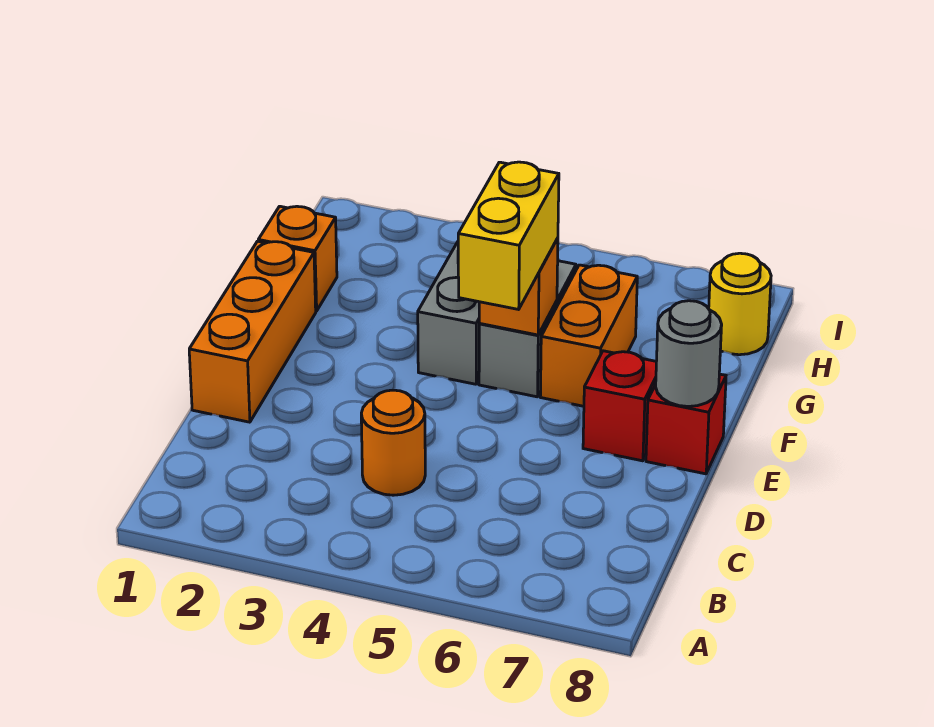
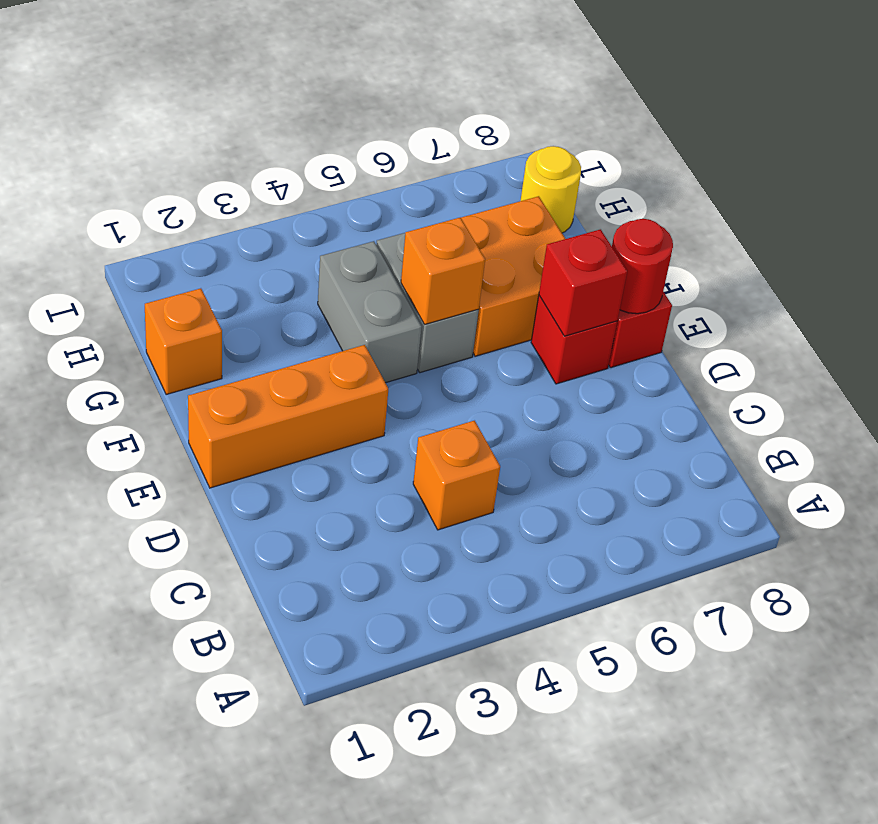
orange round brick C4 level 1 -> orange brick C4 level 1
orange brick D1:F1 level 1 -> orange brick E1:E3 level 1
yellow brick E5:F5 level 3 -> none
none -> red brick E7 level 2
grey round brick E8 level 2 -> red round brick E8 level 2
orange brick F6:G6 level 1 -> orange brick F6:G7 level 1

